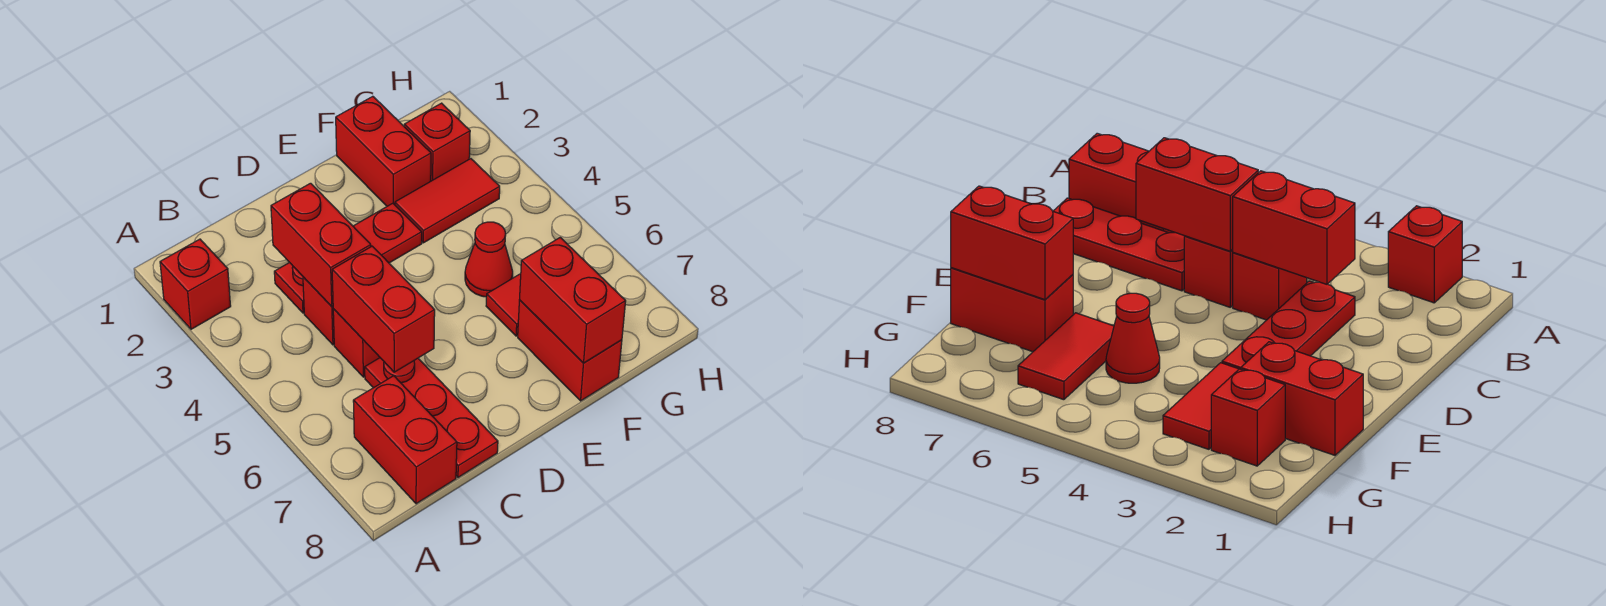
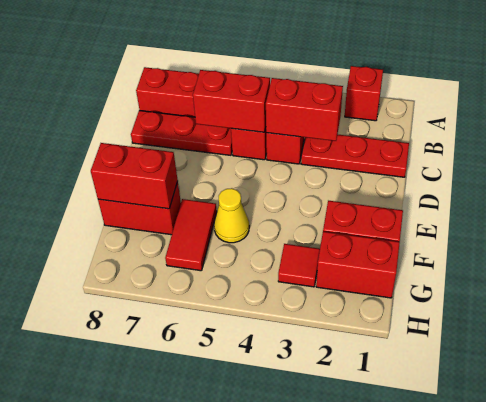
red plate C3:E3 level 1 -> red plate C1:C3 level 1
red tile F3:G3 level 1 -> red tile G3 level 1
red cone F5 level 1 -> yellow cone F5 level 1
red brick G2 level 1 -> red brick G1:G2 level 1

